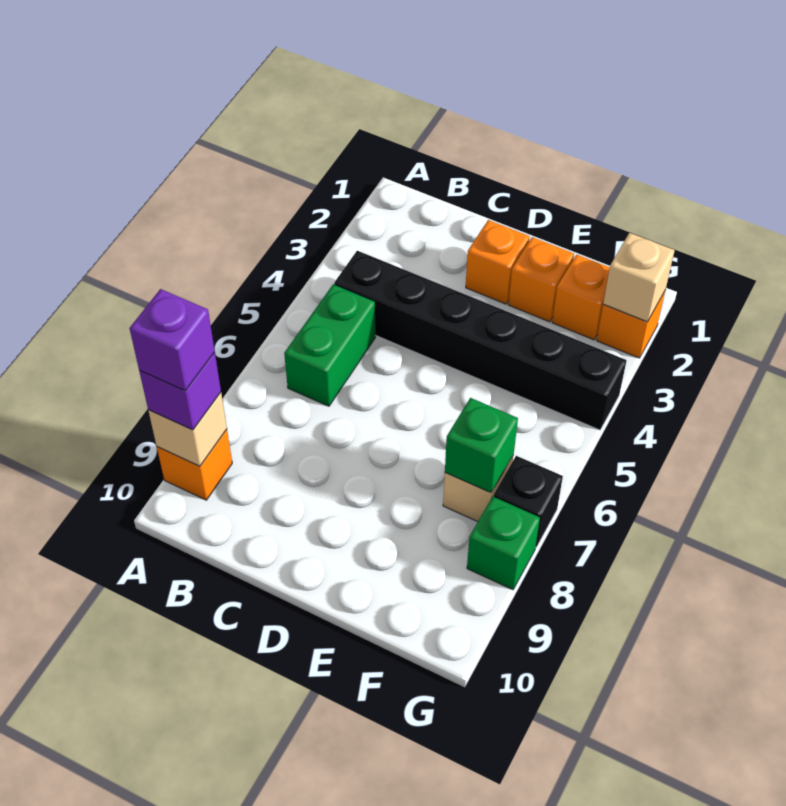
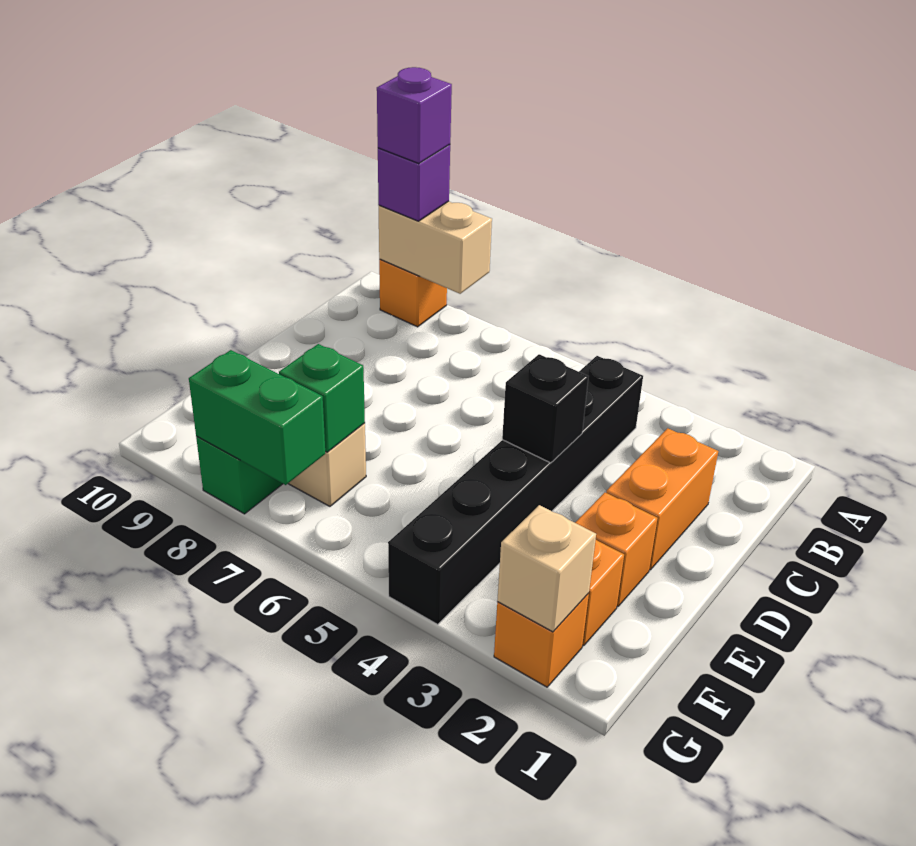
tan brick A9 level 2 -> tan brick A8:A9 level 2
green brick B5:B6 level 1 -> green brick G7:G8 level 2
orange brick D2 level 1 -> orange brick C2:D2 level 1
black brick G7 level 1 -> black brick D4 level 2

